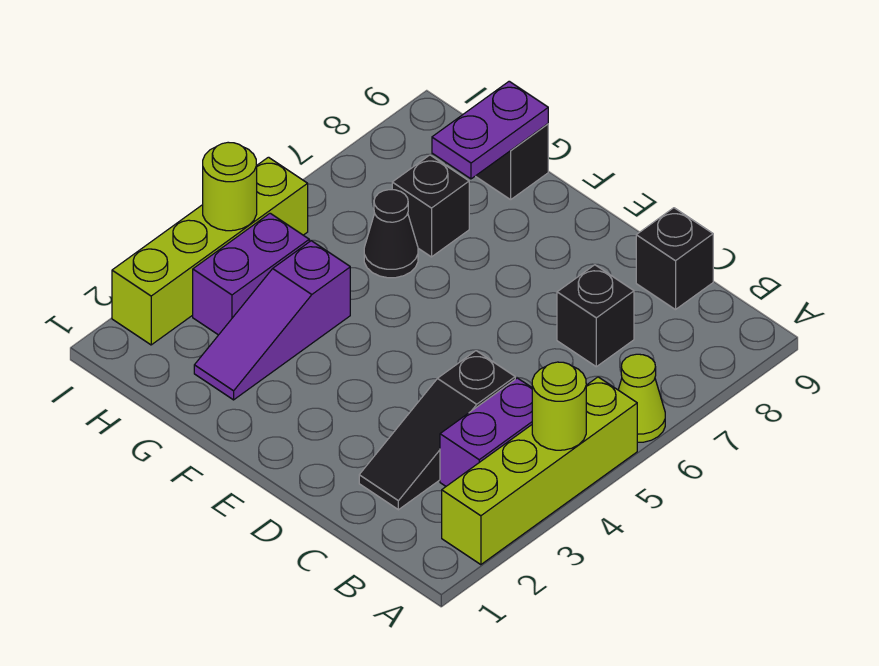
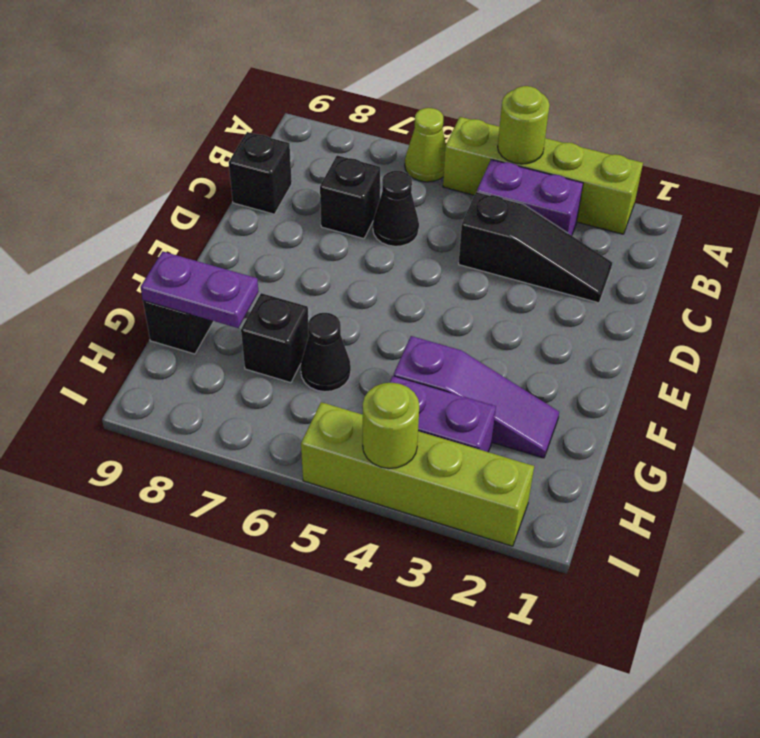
none -> black cone C6 level 1

